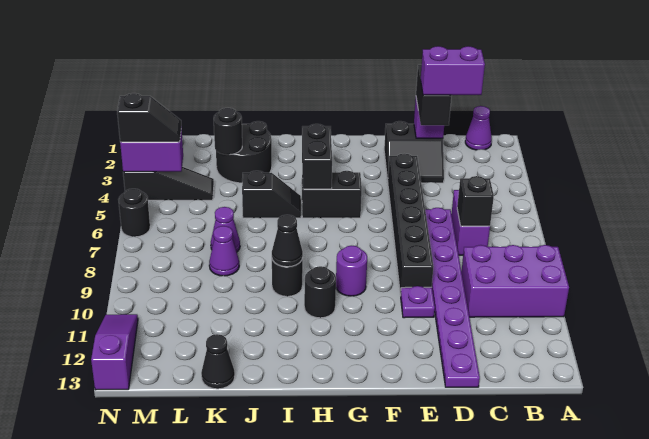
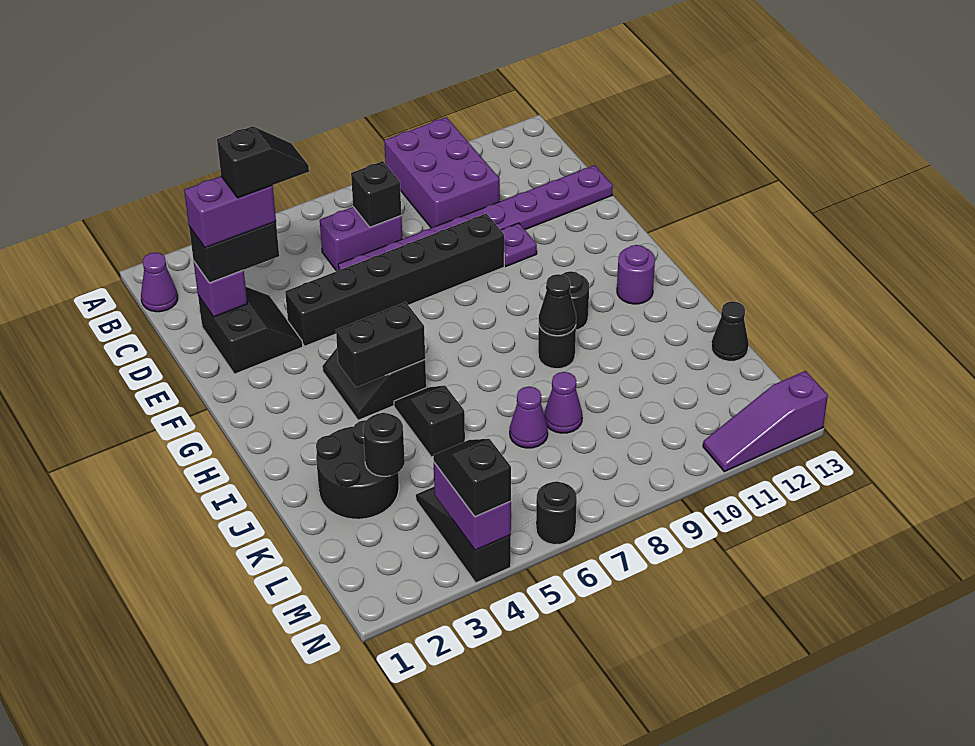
purple brick C3:D3 level 4 -> purple brick D2:D3 level 4
none -> black slope D3:D4 level 5 top 3
purple round brick G9 level 1 -> purple round brick H12 level 1

